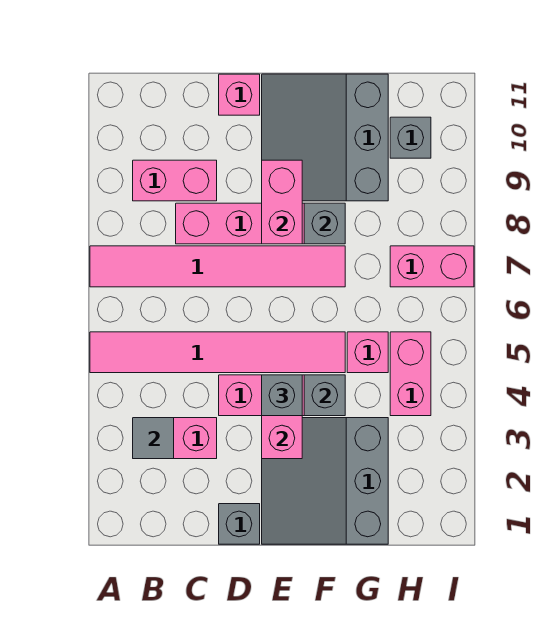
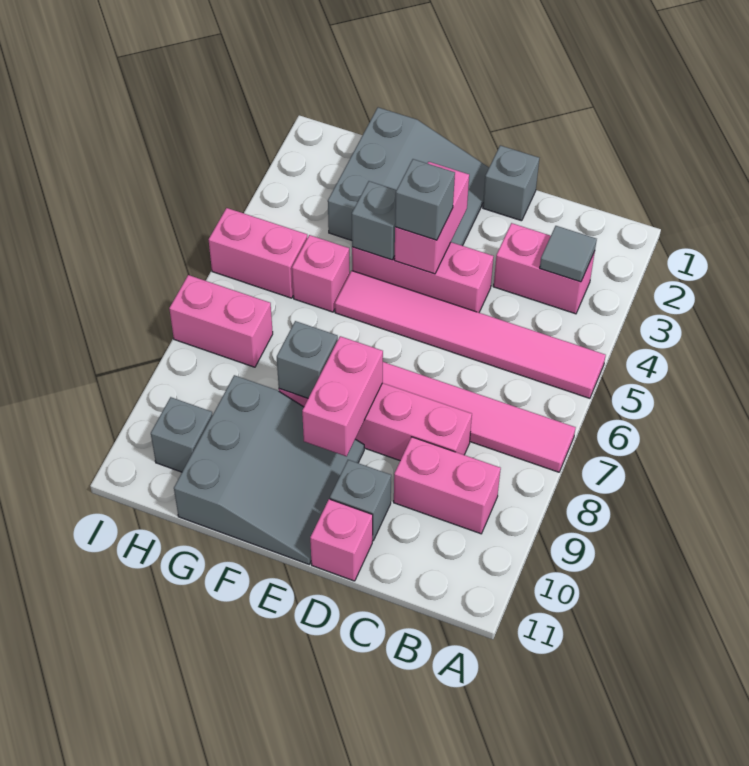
none -> grey brick D10 level 1
pink brick H4:H5 level 1 -> pink brick H5:I5 level 1

